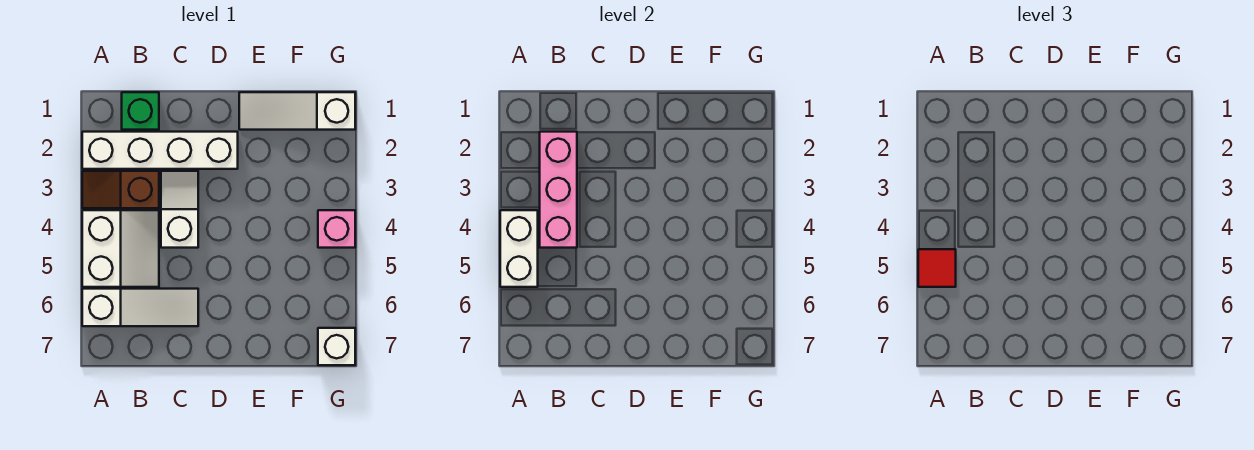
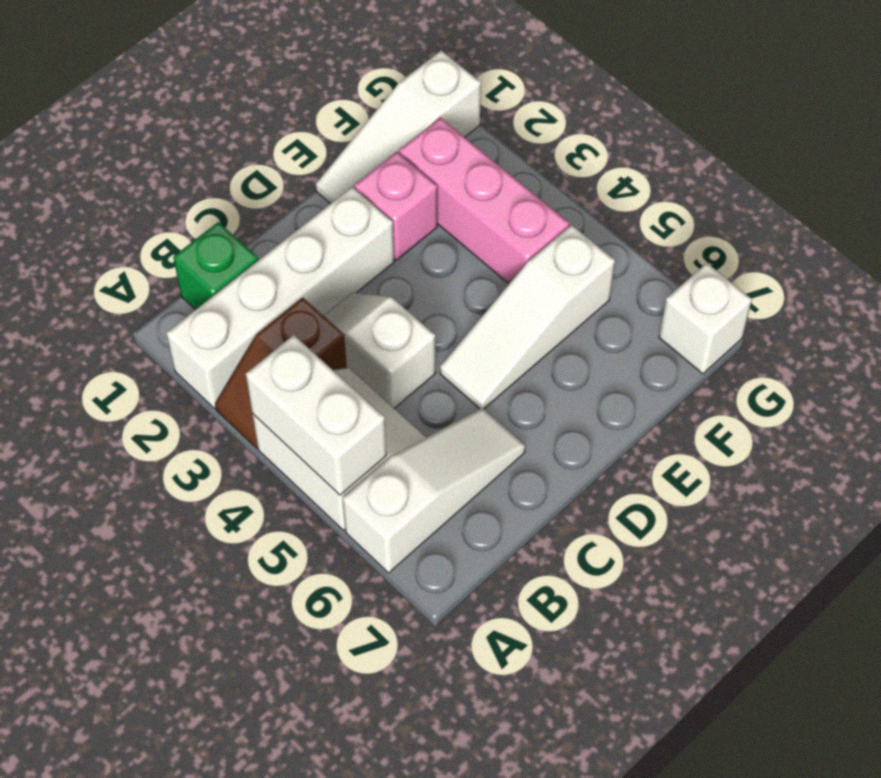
red tile A5 level 3 -> none
pink brick B2:B4 level 2 -> pink brick F2:F4 level 1
none -> white slope D5:F5 level 1 top F
pink brick G4 level 1 -> pink brick E2 level 1

